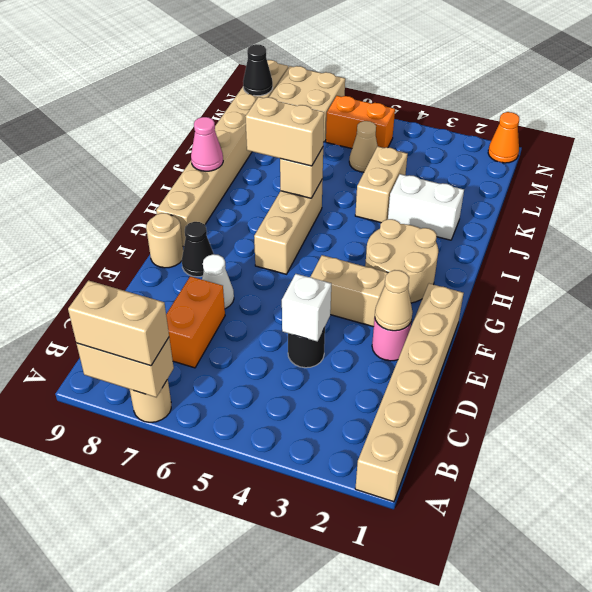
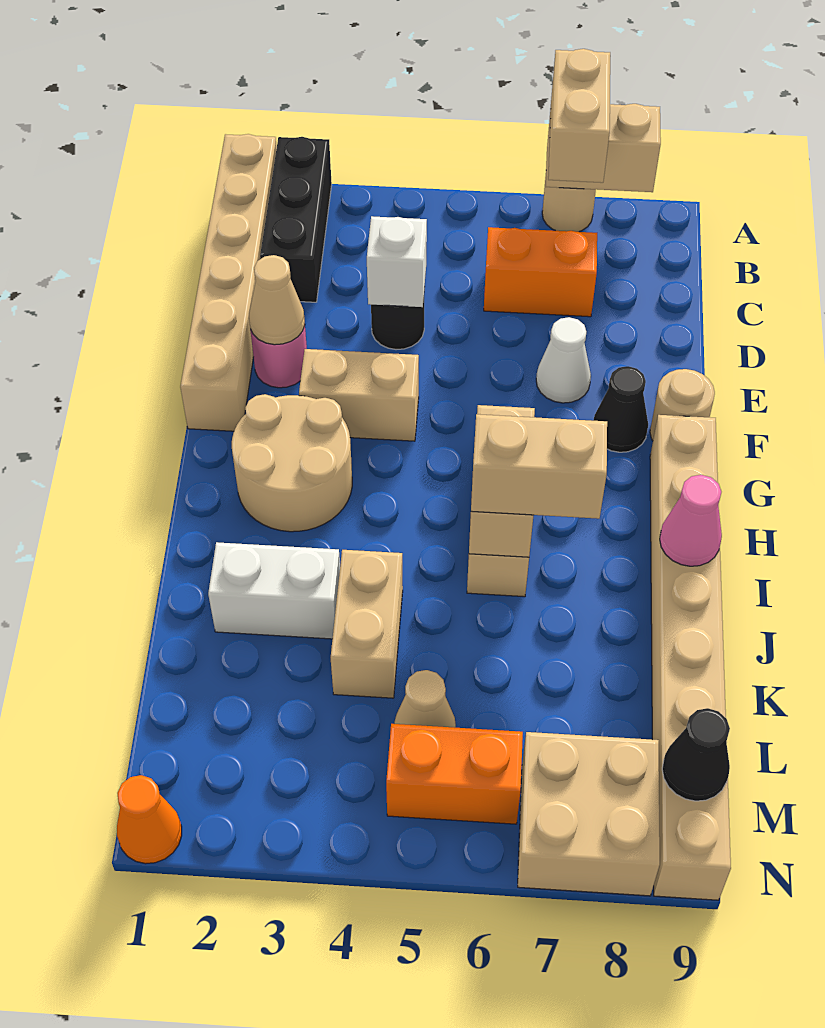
none -> black brick A2:C2 level 1
tan brick A7:A8 level 3 -> tan brick A7:B7 level 3
orange brick C7:D7 level 1 -> orange brick C6:C7 level 1

